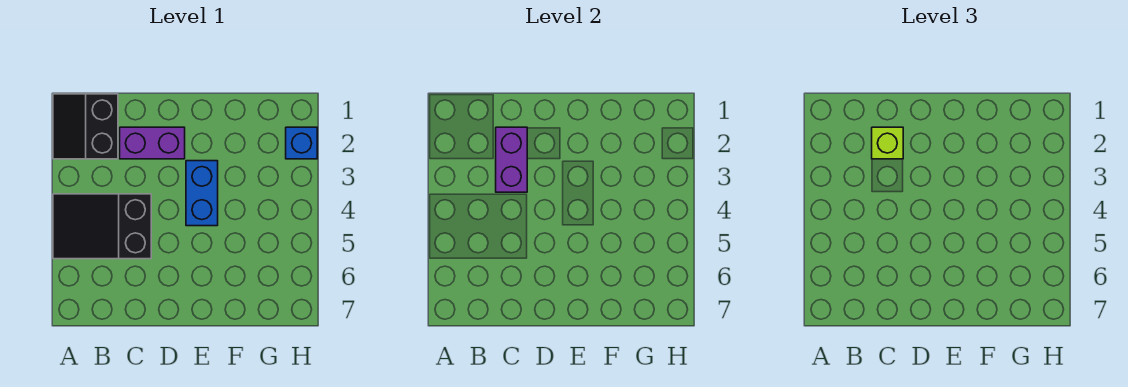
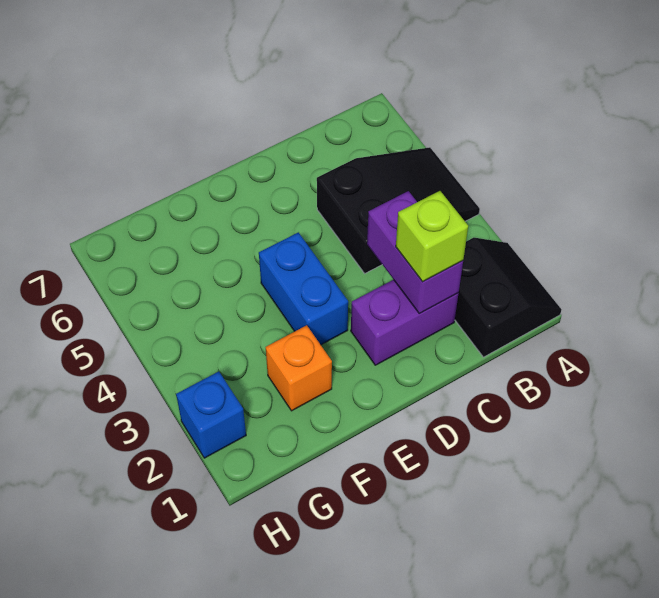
none -> orange brick F2 level 1

